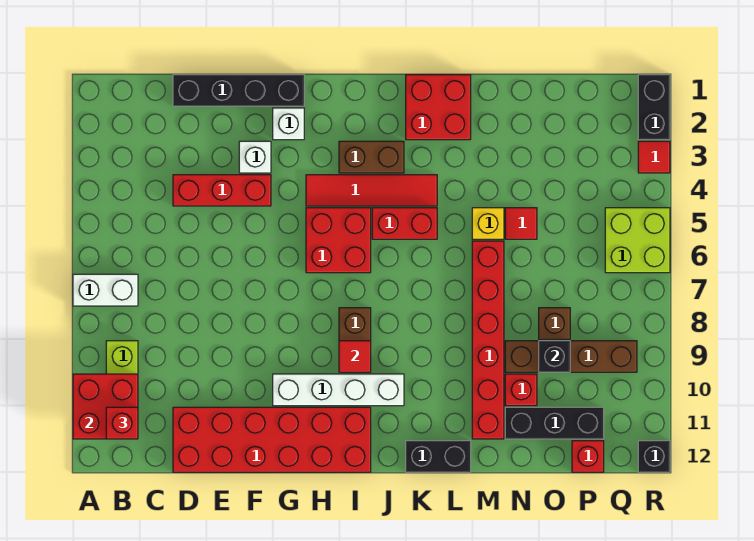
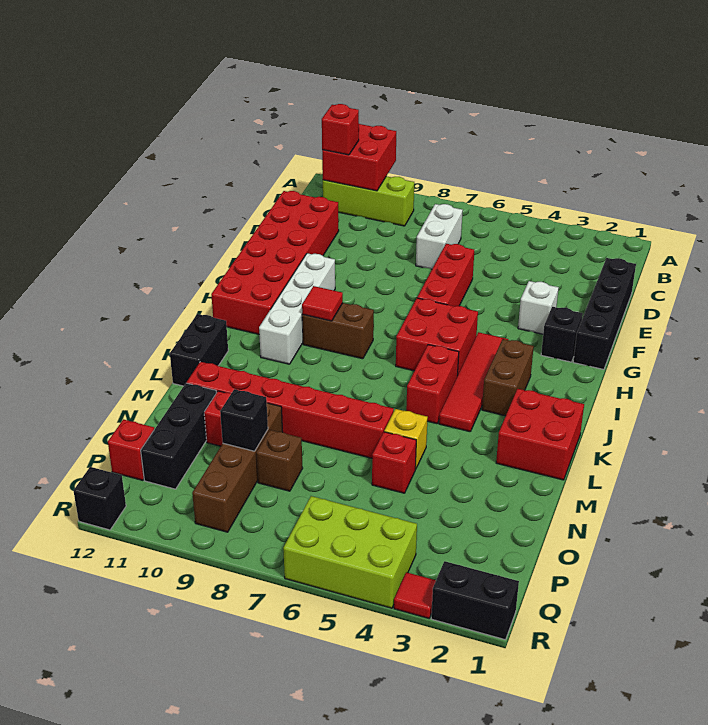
white brick A7:B7 level 1 -> white brick C7:D7 level 1
red brick D4:F4 level 1 -> red brick E6:G6 level 1
white brick G2 level 1 -> black brick G2 level 1
red tile N5 level 1 -> red brick N5 level 1
lime brick Q5:R6 level 1 -> lime brick Q4:R6 level 1

